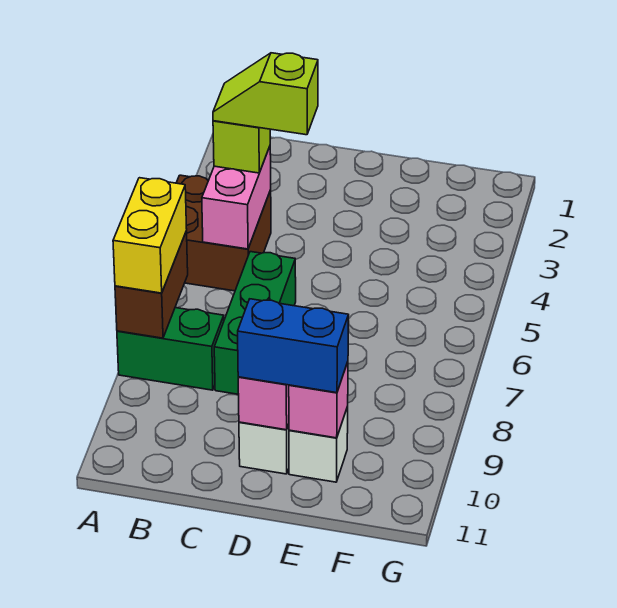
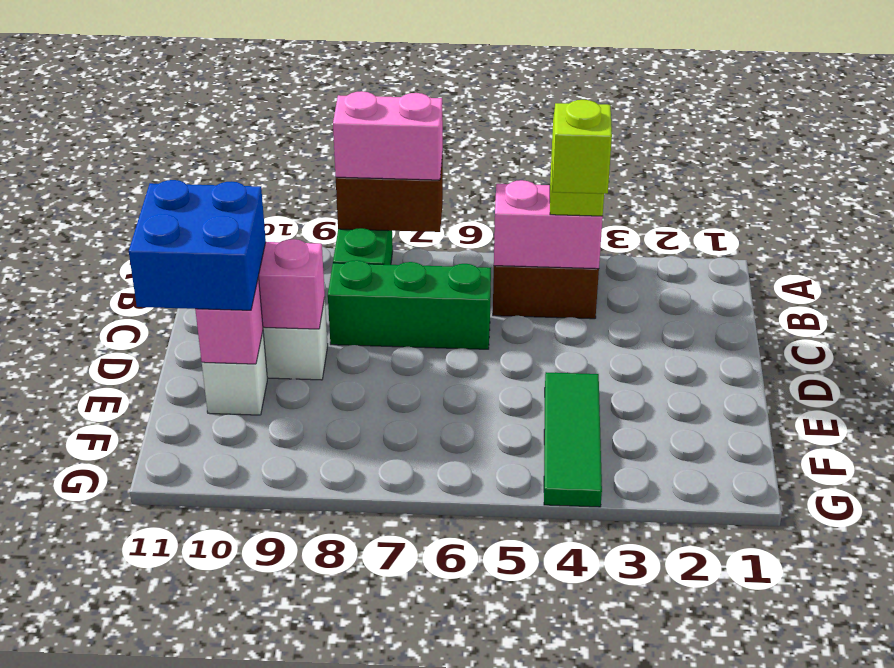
yellow brick A7:A8 level 3 -> pink brick A7:A8 level 3
blue brick D10:E10 level 3 -> blue brick D10:E11 level 3
none -> green tile E4:G4 level 1

